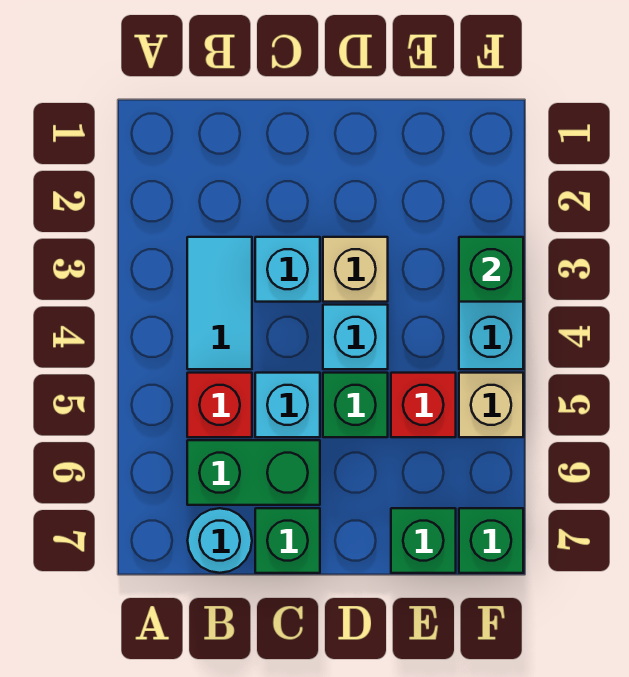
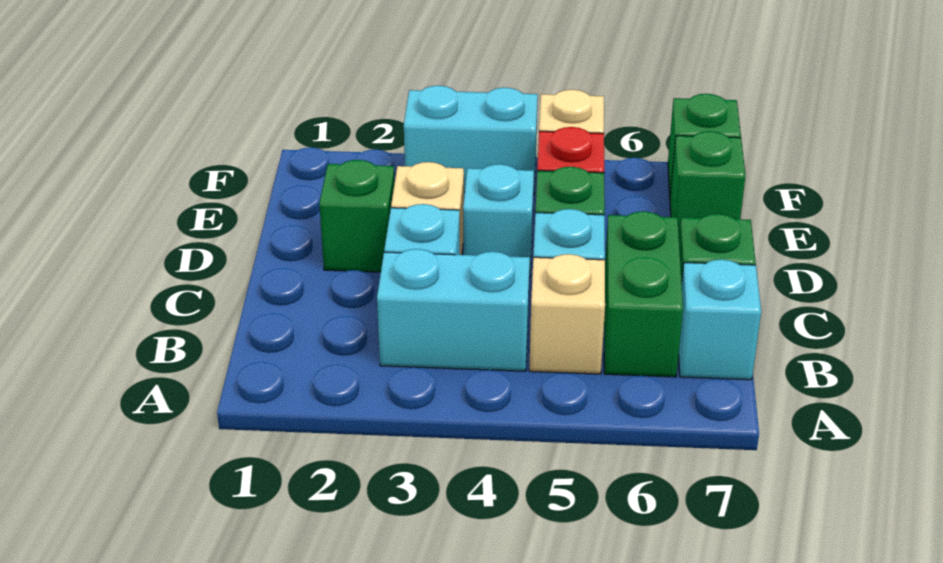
cyan tile B3:B4 level 1 -> cyan brick B3:B4 level 1
red brick B5 level 1 -> tan brick B5 level 1
cyan round brick B7 level 1 -> cyan brick B7 level 1
green brick F3 level 2 -> green brick D2 level 1

